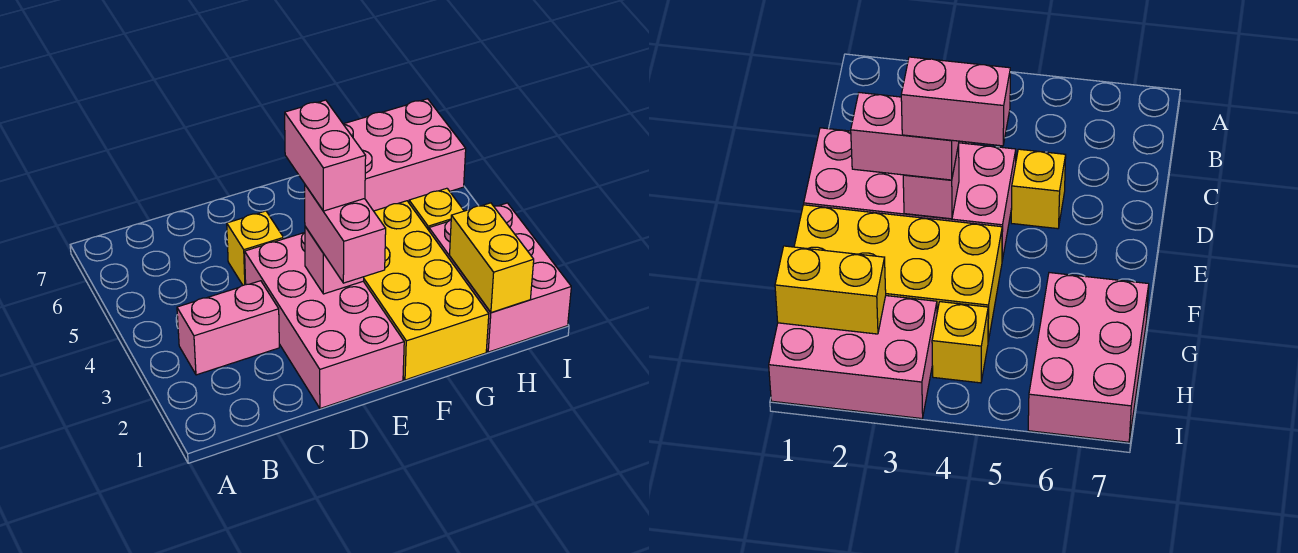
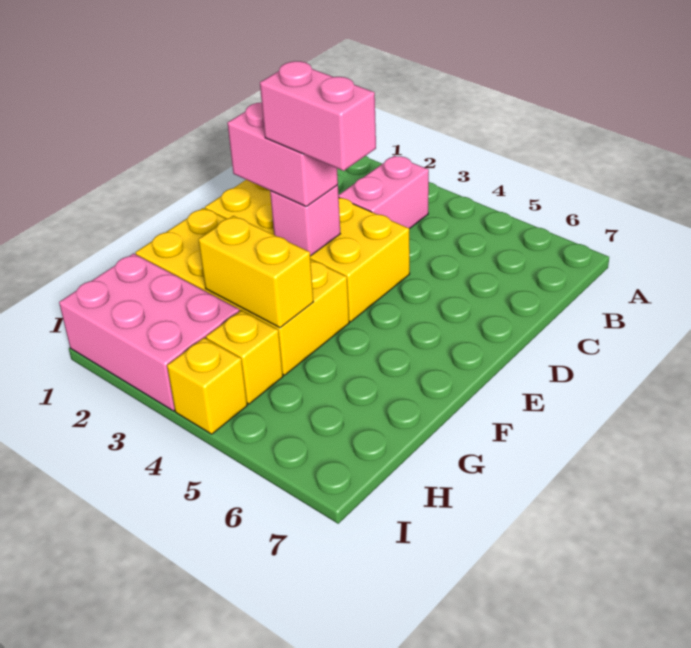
pink brick D1:E4 level 1 -> yellow brick D1:E4 level 1
yellow brick D5 level 1 -> yellow brick I4 level 1
pink brick G6:I7 level 1 -> none
yellow brick H1:H2 level 2 -> yellow brick G3:G4 level 2

